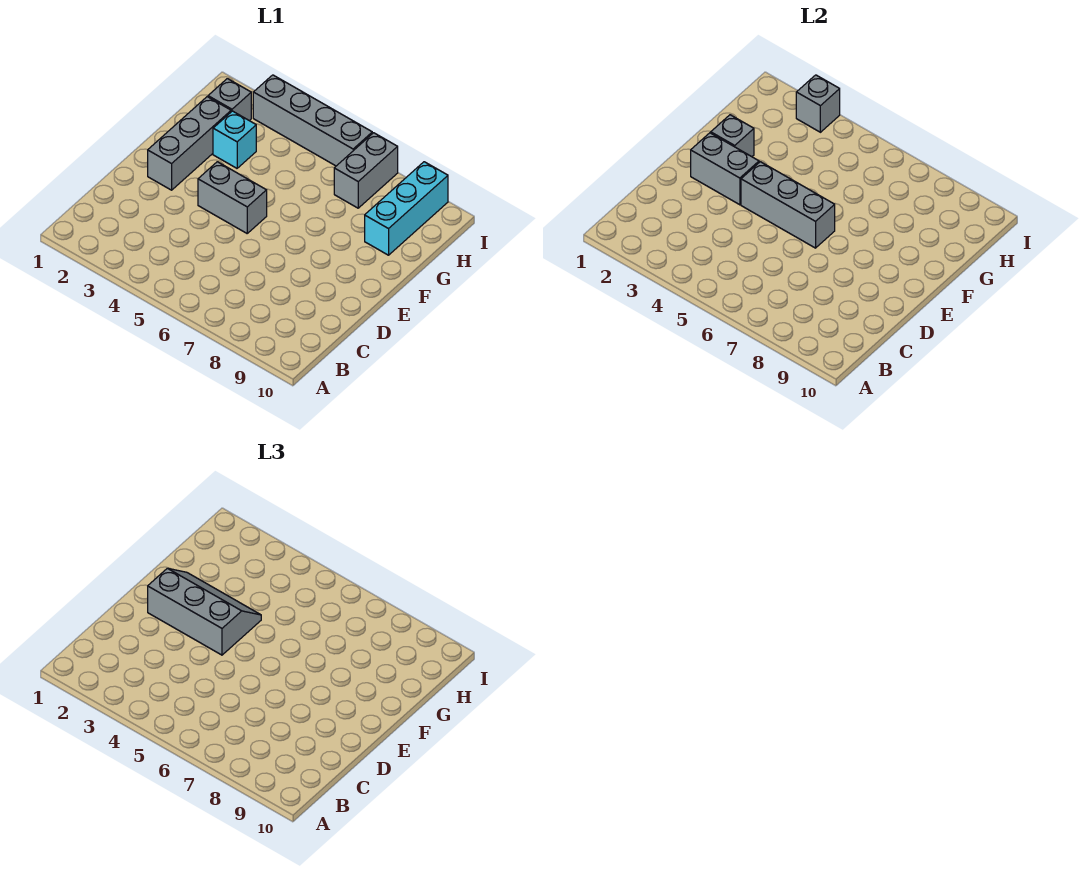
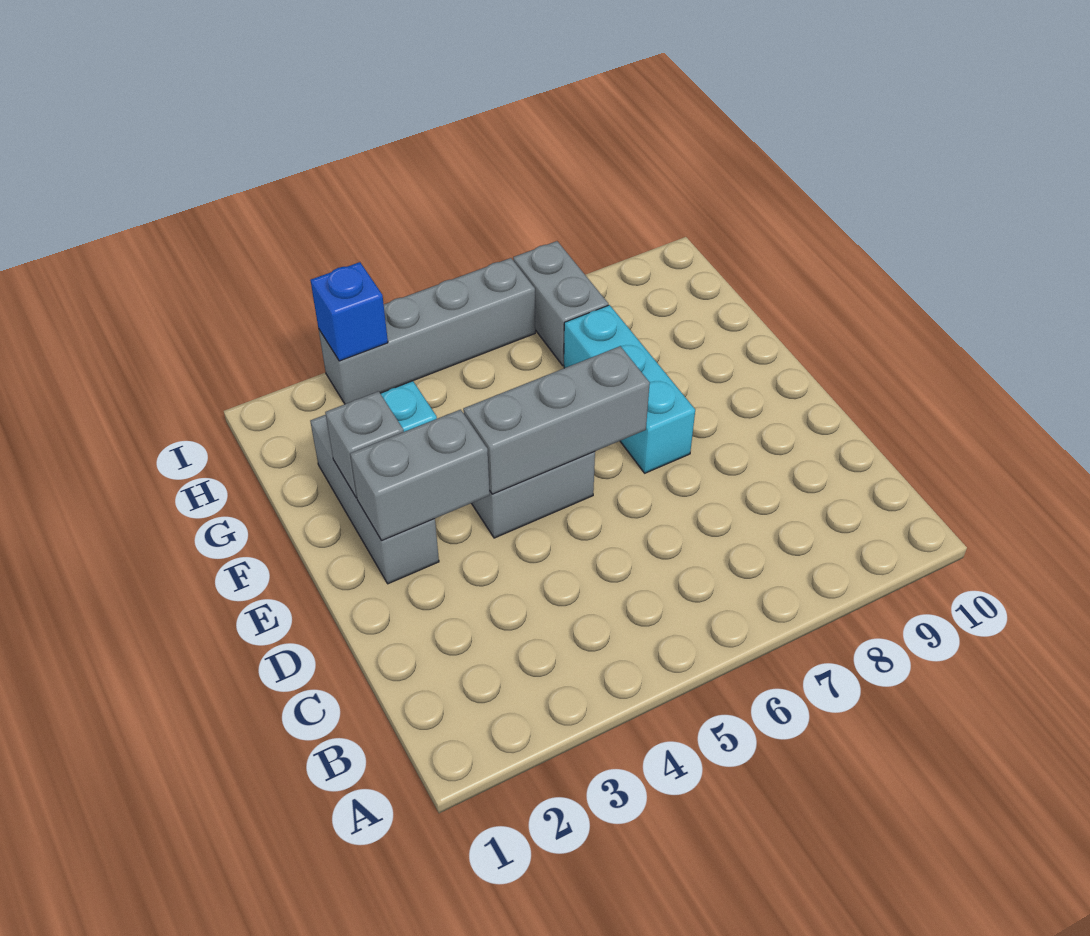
grey slope E2:F4 level 3 top E -> none
cyan brick G9:I9 level 1 -> cyan brick E7:G7 level 1
grey brick H2 level 1 -> none
grey brick I3 level 2 -> blue brick I3 level 2

